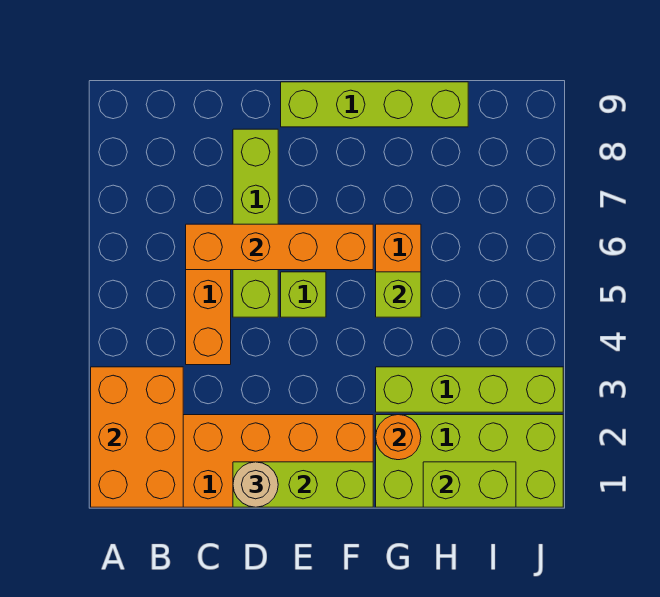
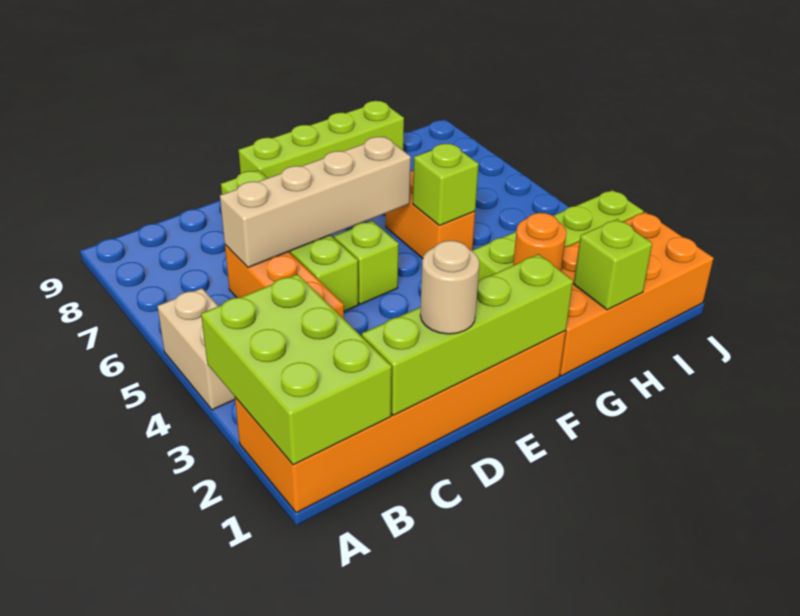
orange brick A1:B3 level 2 -> lime brick A1:B3 level 2
none -> tan brick A4:A5 level 1
orange brick C6:F6 level 2 -> tan brick C6:F6 level 2
lime brick D1:F1 level 2 -> lime brick C1:F1 level 2
lime brick G1:J2 level 1 -> orange brick G1:J2 level 1
lime brick H1:I1 level 2 -> lime brick H1 level 2

